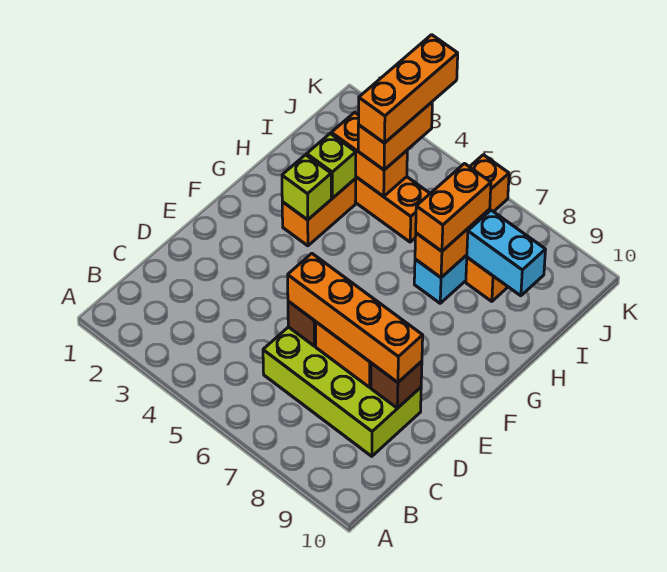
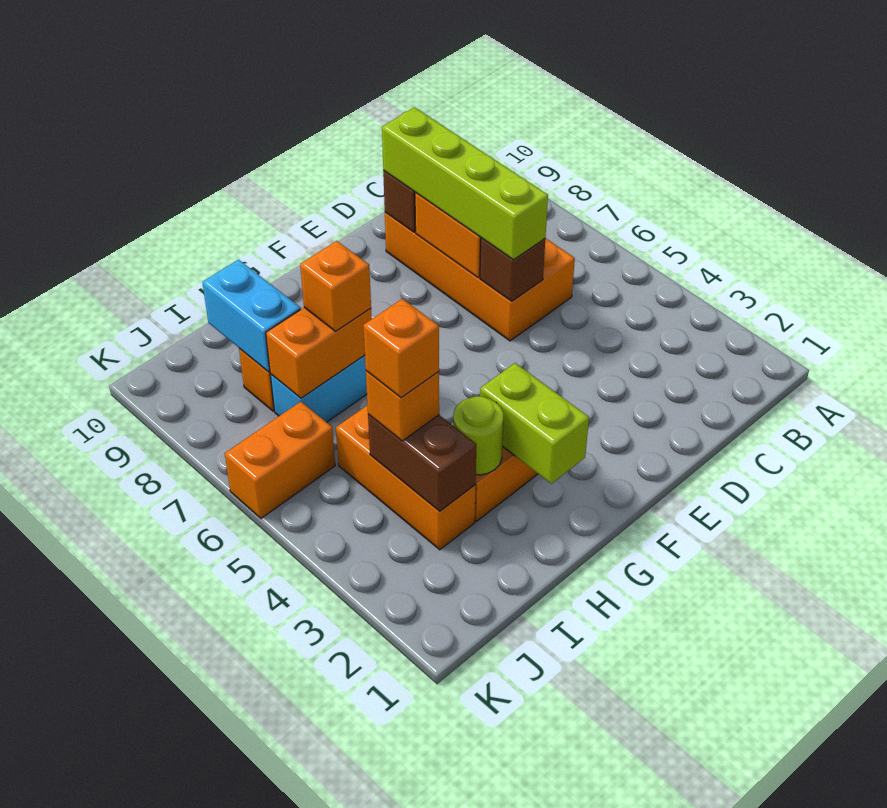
lime brick C6:D9 level 1 -> orange brick C6:D9 level 1
orange brick D6:D9 level 3 -> lime brick D6:D9 level 3
lime brick G3 level 2 -> lime brick G2:G3 level 2
lime brick H3 level 2 -> lime round brick H3 level 2
orange brick H7:I7 level 3 -> orange brick H7 level 3
orange brick I3:I4 level 2 -> brown brick I3:I4 level 2
orange brick I4:J4 level 3 -> orange brick I4 level 3
orange brick I4:K4 level 4 -> orange brick I4 level 4

